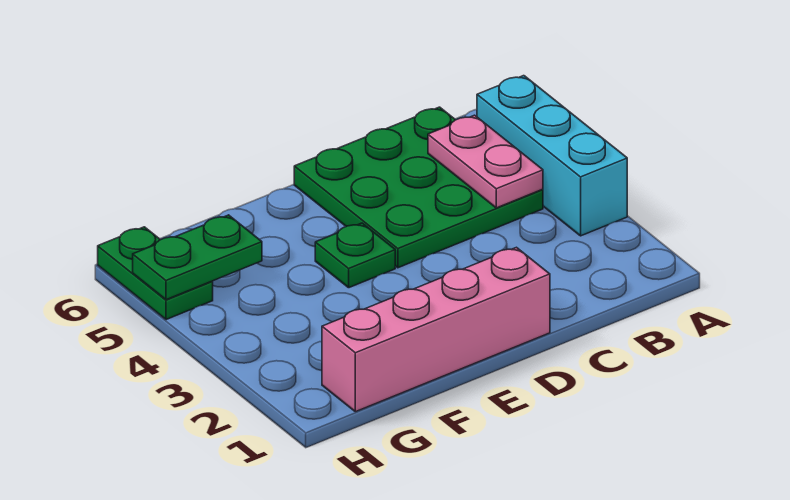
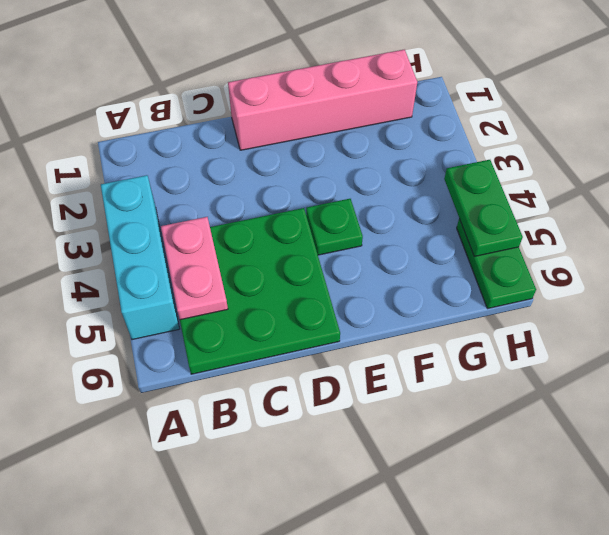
green plate G5:H5 level 2 -> green plate H4:H5 level 2

